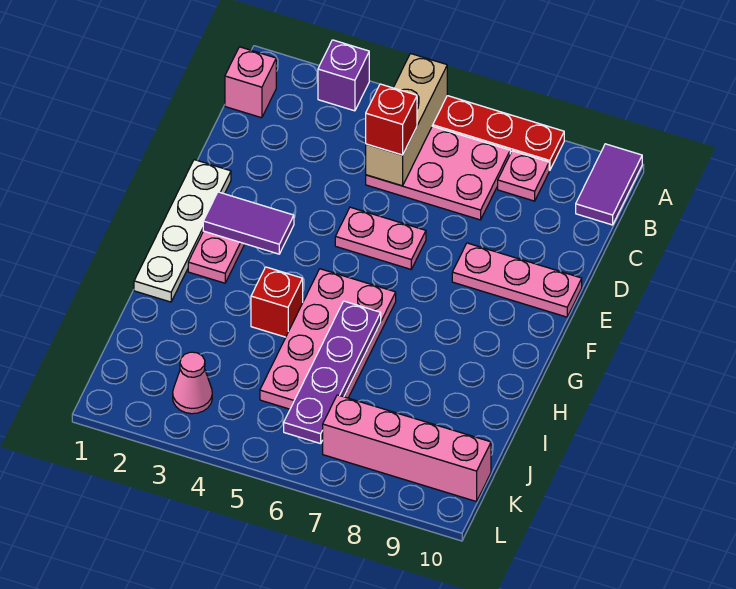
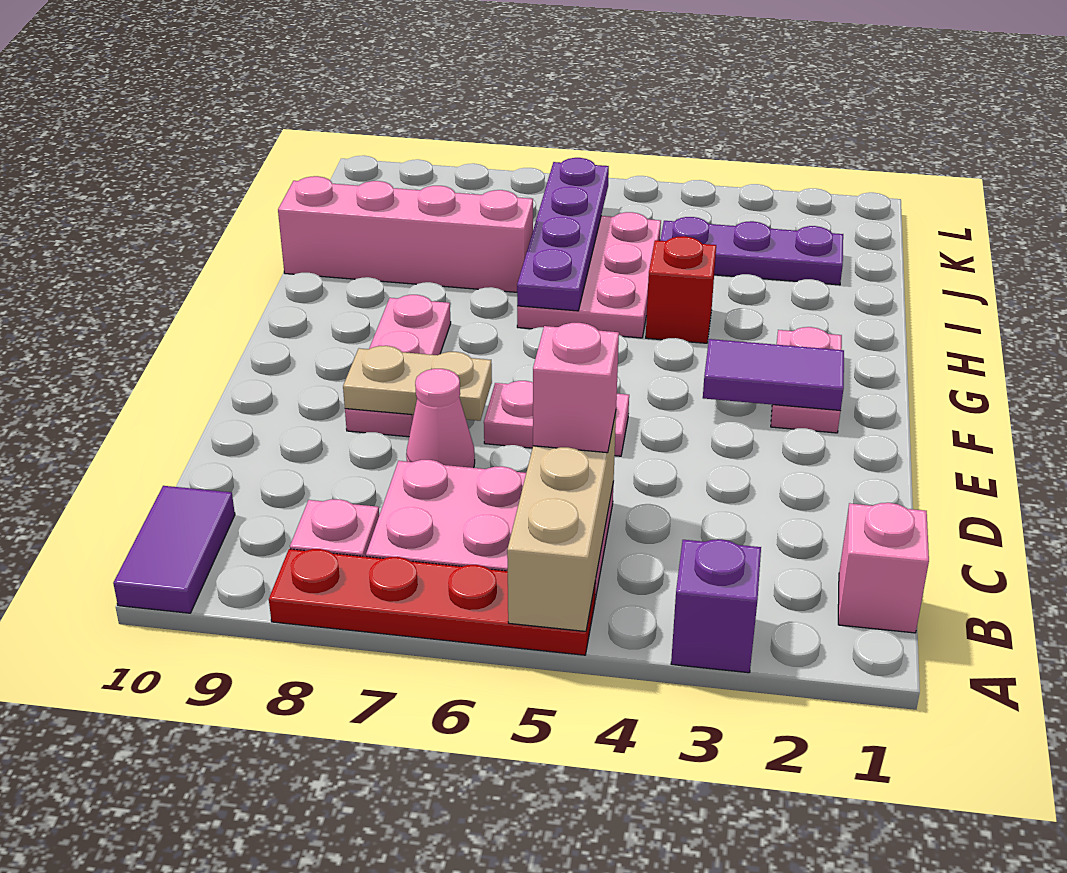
red brick C5 level 3 -> pink brick C5 level 3
white plate E1:H1 level 1 -> none
none -> tan plate E7:E8 level 2
pink plate E8:E10 level 1 -> pink plate E8:G8 level 1
pink plate G5:J6 level 1 -> pink plate H5:J6 level 1
none -> purple plate J2:J4 level 1
pink cone K3 level 1 -> pink cone D7 level 1
pink brick K7:K10 level 1 -> pink brick I7:I10 level 1

